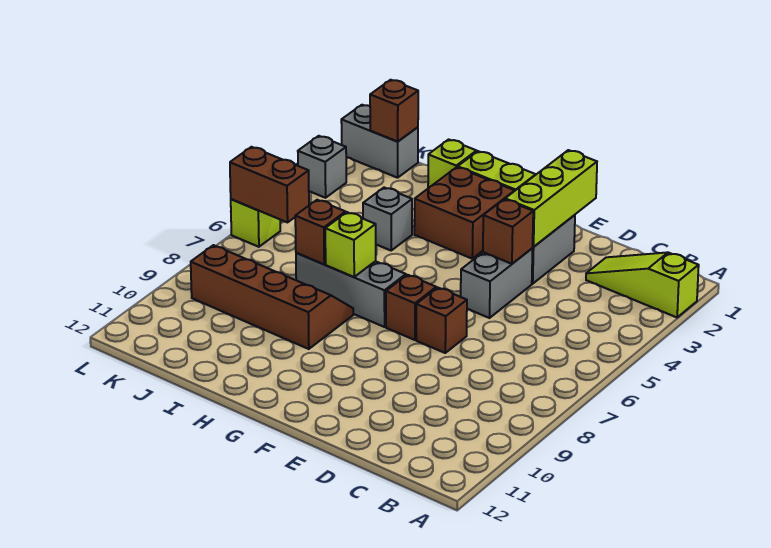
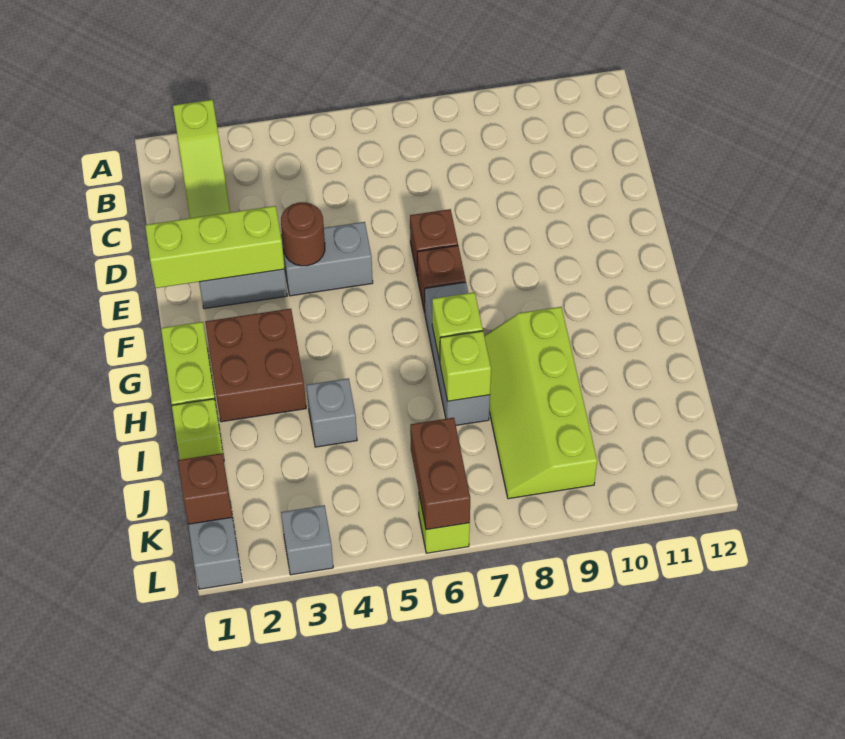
brown brick E4 level 2 -> brown round brick E4 level 2
brown slope H8:K9 level 1 top 9 -> lime slope H8:K9 level 1 top 9
brown brick I7 level 2 -> lime brick I7 level 2

